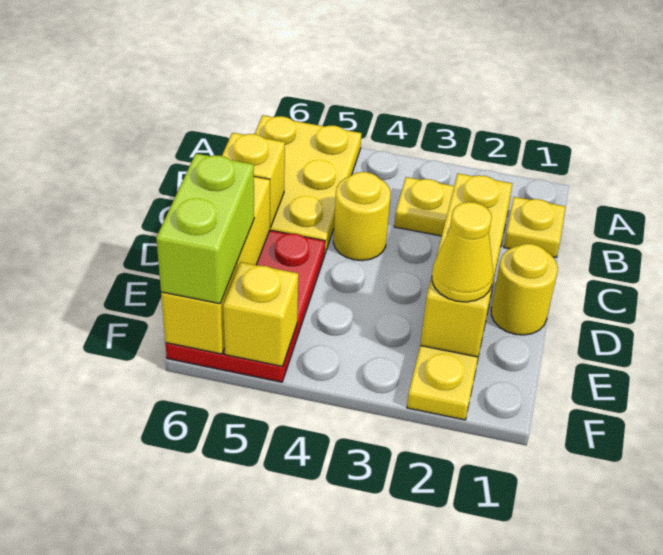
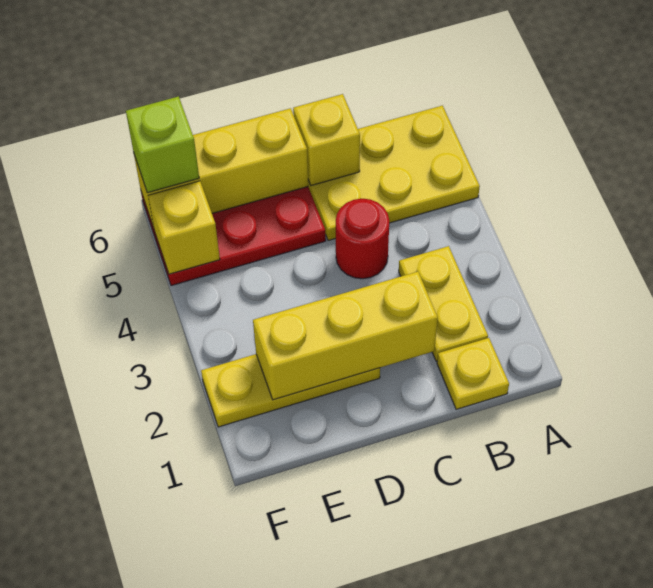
yellow round brick C4 level 1 -> red round brick C4 level 1
yellow round brick D1 level 1 -> none
yellow cone E2 level 3 -> none
lime brick E6:F6 level 3 -> lime brick F6 level 3

